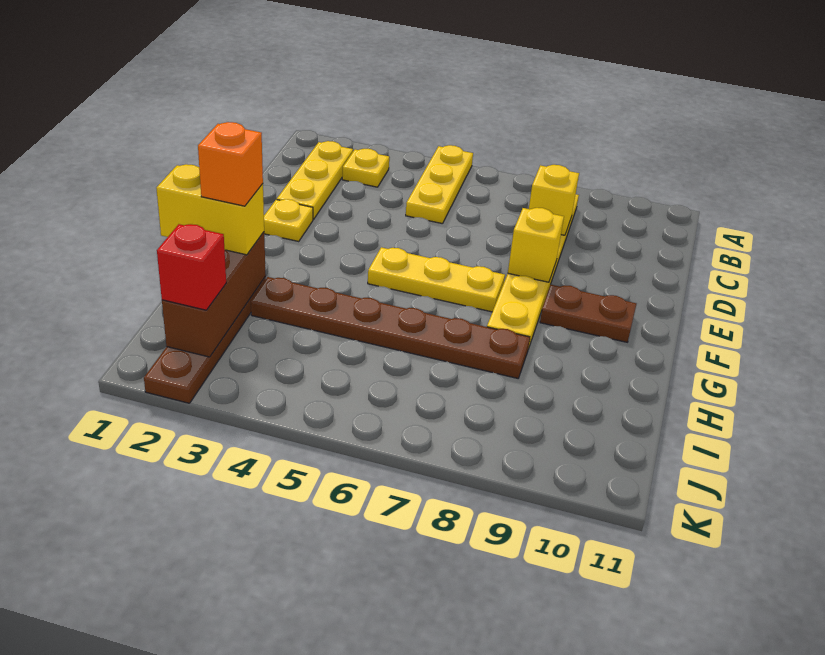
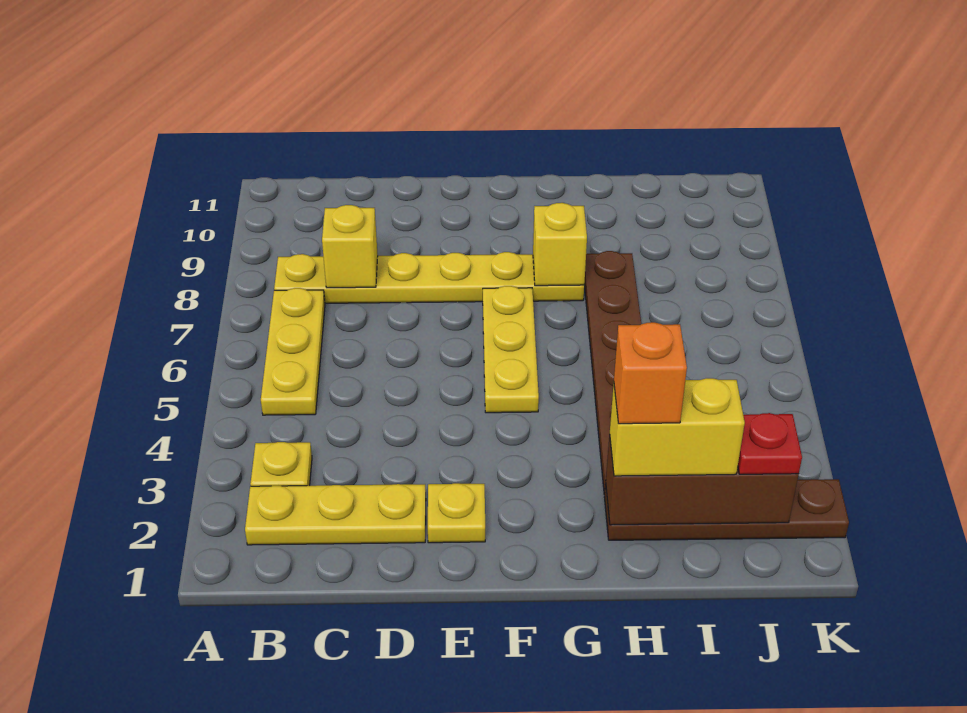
yellow plate A5:C5 level 1 -> yellow plate B5:B7 level 1
yellow brick E8 level 2 -> yellow brick G8 level 2
brown plate F9:F10 level 1 -> none
yellow brick H1:H2 level 3 -> yellow brick H2:I2 level 3
red brick J2 level 3 -> red plate J2 level 3

